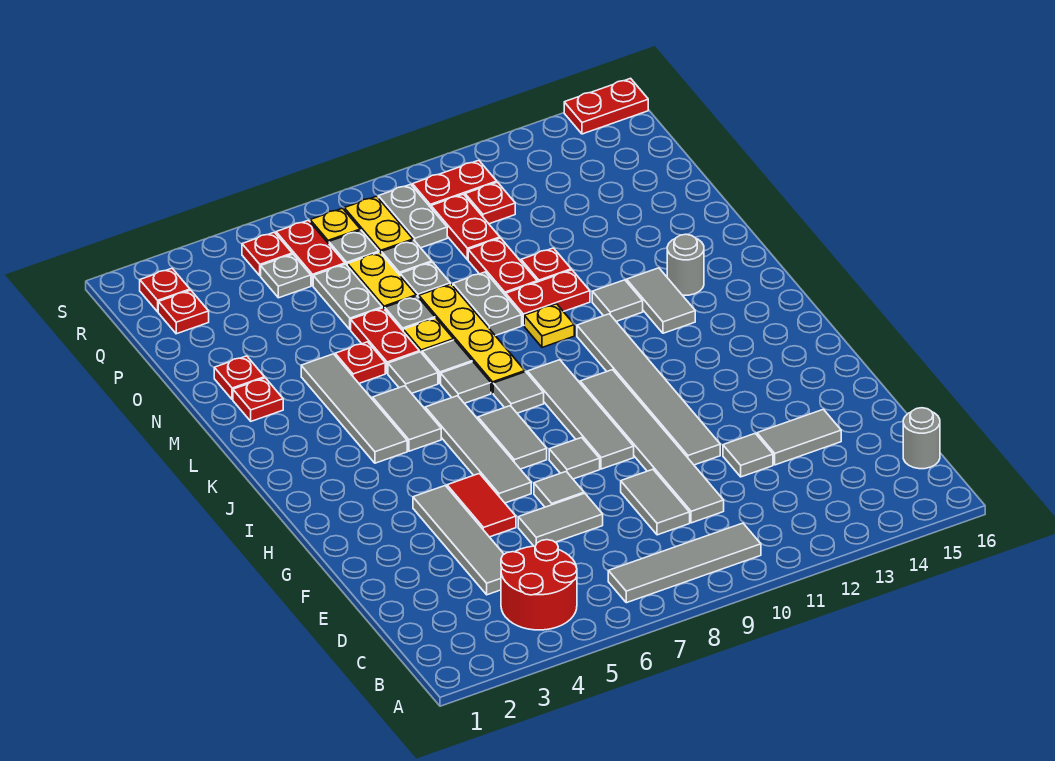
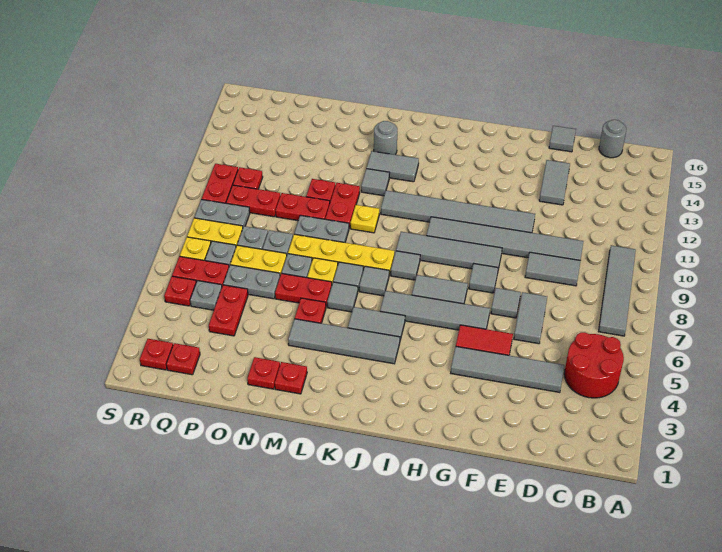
grey tile E12 level 1 -> grey tile E16 level 1
red plate S15:S16 level 1 -> red plate P4:P5 level 1

